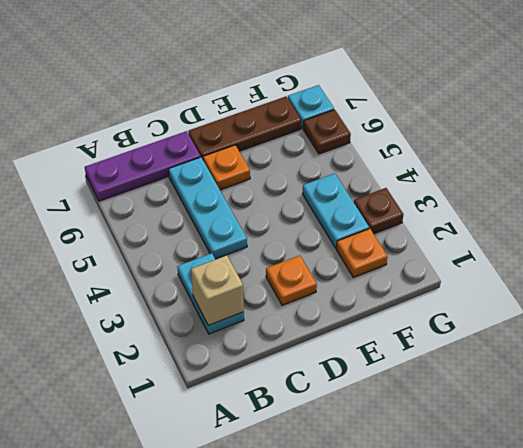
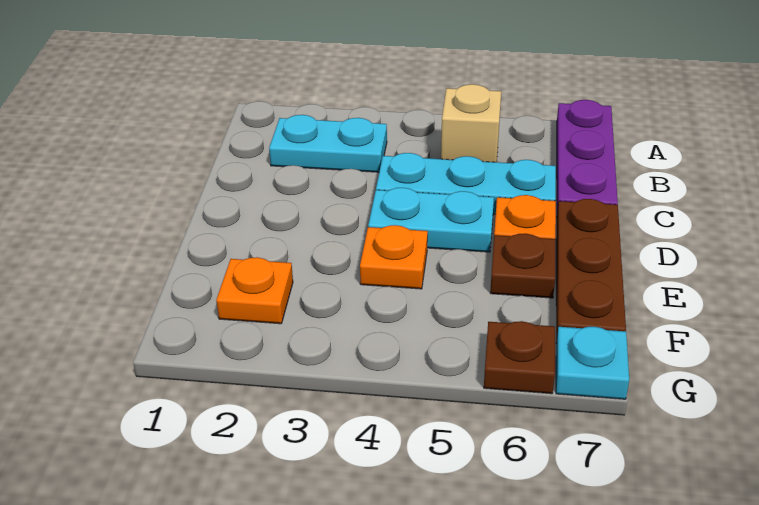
tan brick B2 level 2 -> tan brick B5 level 1
orange plate D2 level 1 -> orange plate E4 level 1
cyan plate F3:F4 level 1 -> cyan plate D4:D5 level 1
brown plate G3 level 1 -> brown plate E6 level 1

